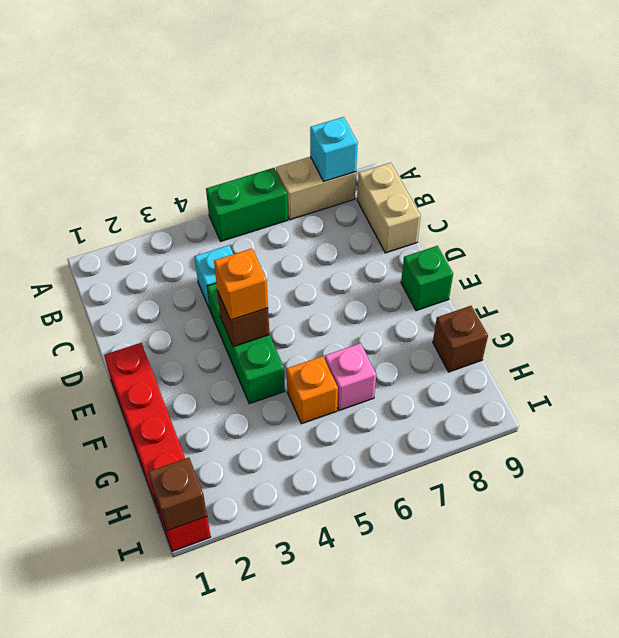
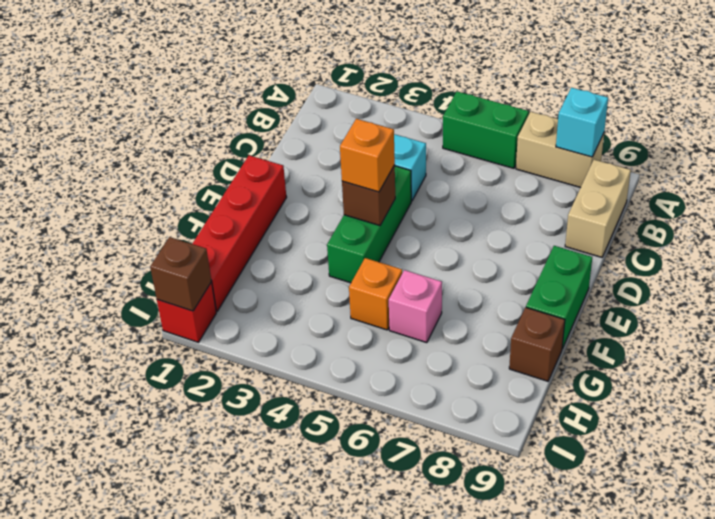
green brick E9 level 1 -> green brick E9:F9 level 1

